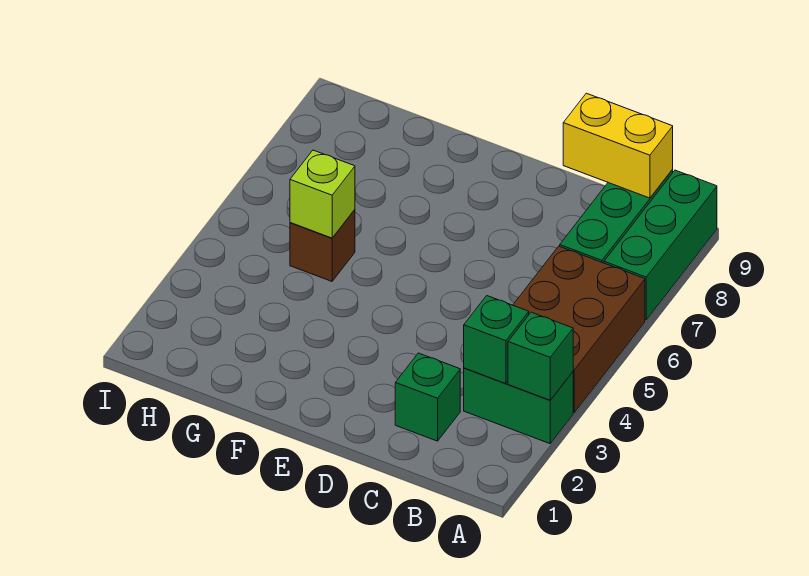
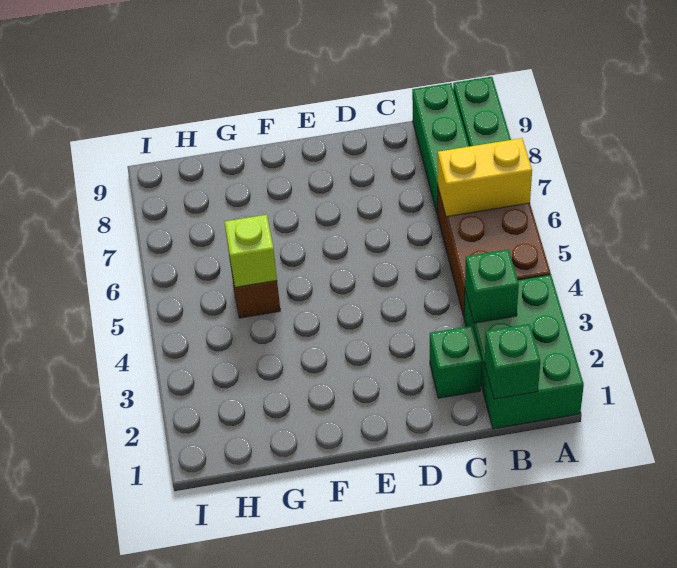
green brick A3:B3 level 1 -> green brick A1:B3 level 1
green brick A3 level 2 -> green brick B1 level 2
yellow brick B9:C9 level 2 -> yellow brick A6:B6 level 2

